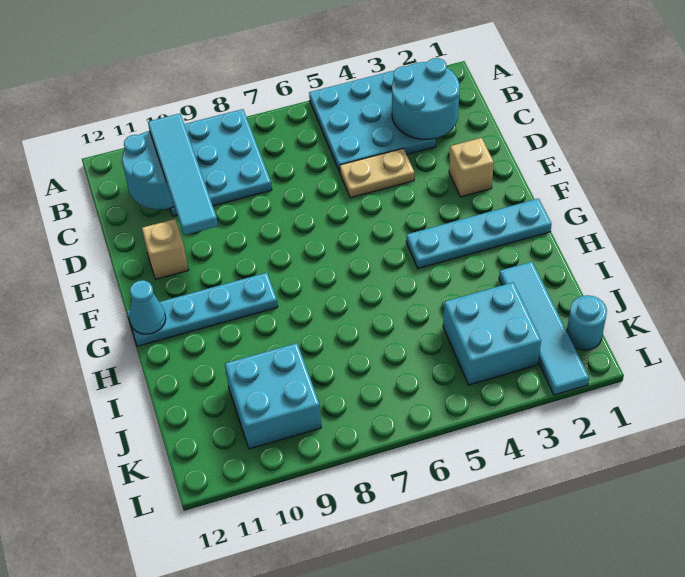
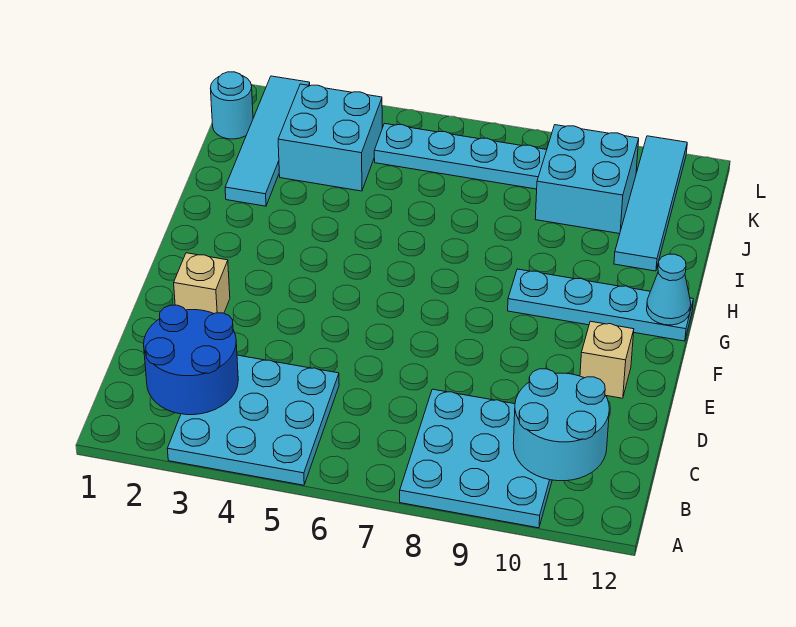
cyan round brick B2:C3 level 2 -> blue round brick B2:C3 level 2
cyan tile B10:E10 level 3 -> cyan tile I11:L11 level 1
tan plate D4:D5 level 1 -> none
cyan plate G1:G4 level 1 -> cyan plate K5:K8 level 1

